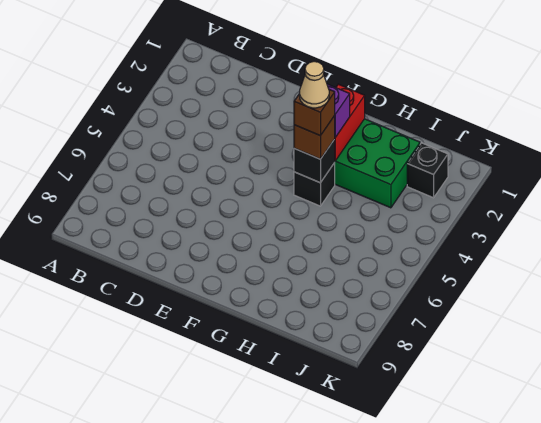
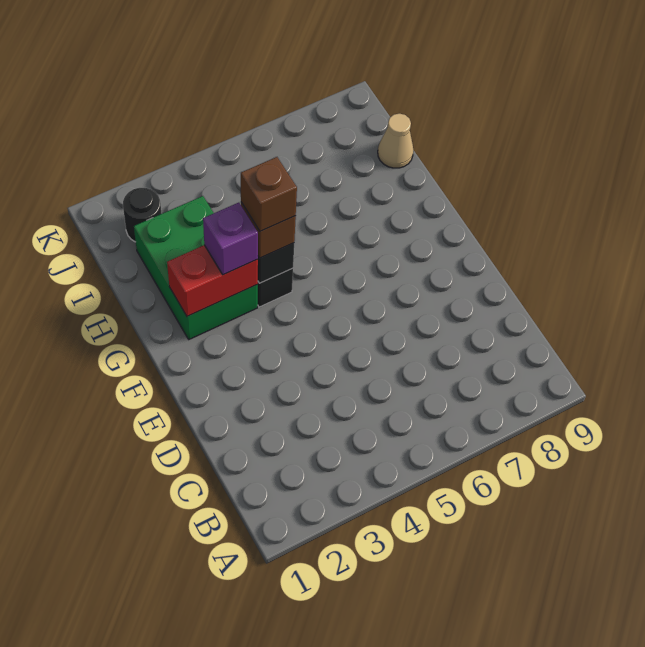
tan cone G4 level 5 -> tan cone I9 level 1
black brick J2 level 1 -> black round brick J2 level 1

